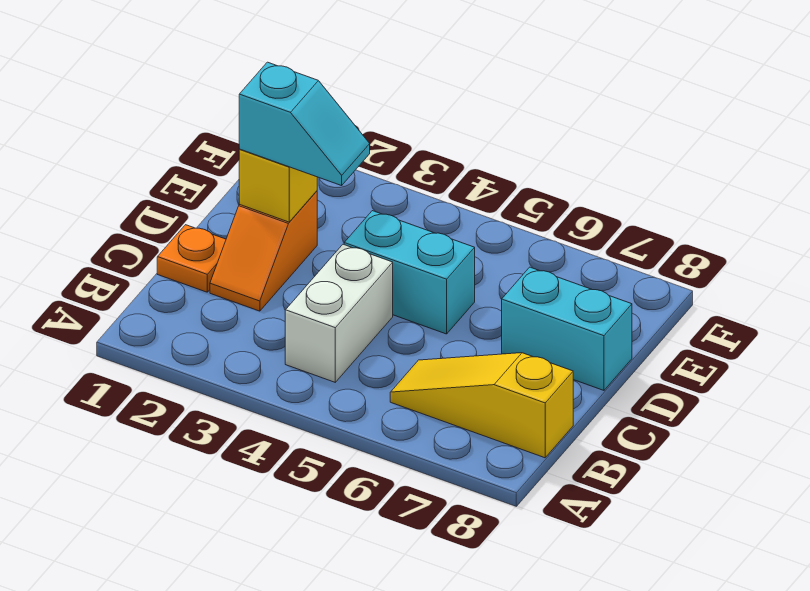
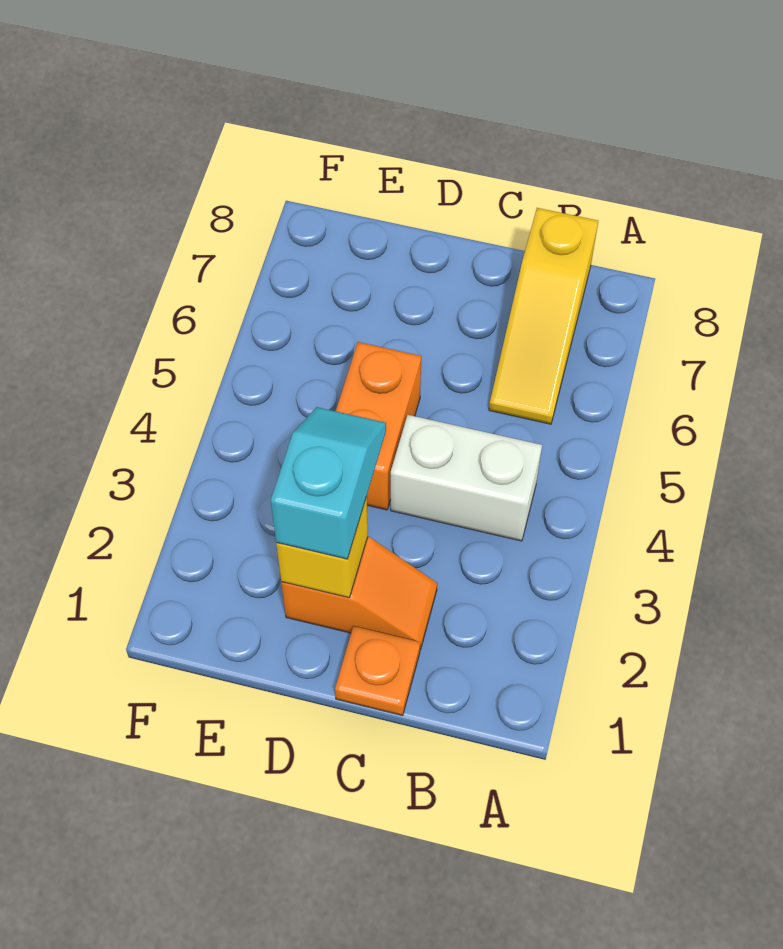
cyan brick D4:D5 level 1 -> orange brick D4:D5 level 1
cyan brick D7:D8 level 1 -> none

